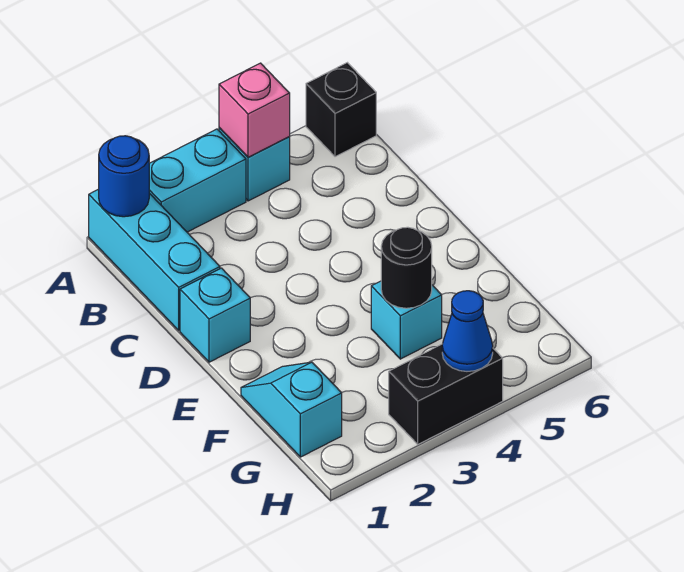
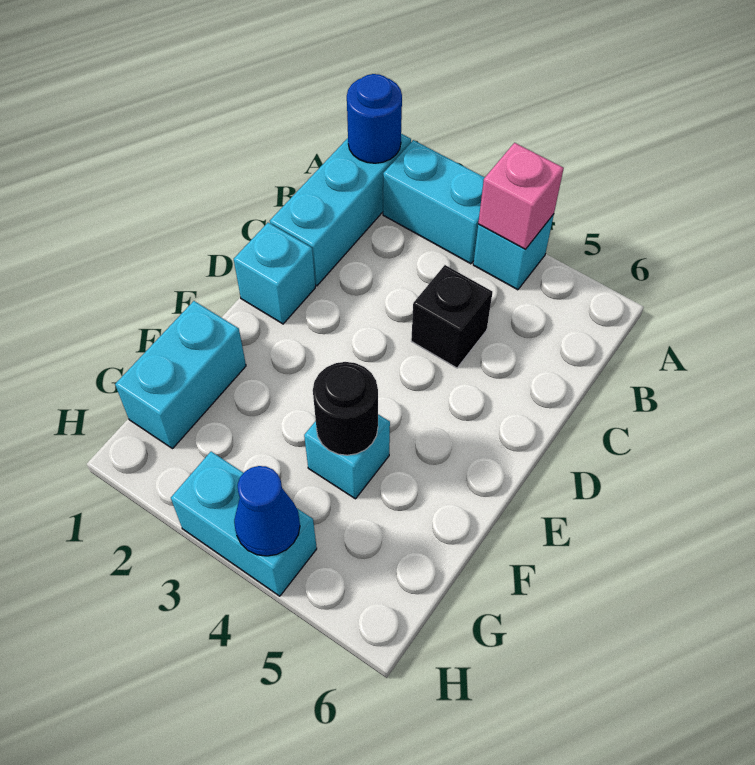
black brick A6 level 1 -> black brick C4 level 1
cyan slope F1:G1 level 1 top G -> cyan brick F1:G1 level 1
black brick H3:H4 level 1 -> cyan brick H3:H4 level 1

